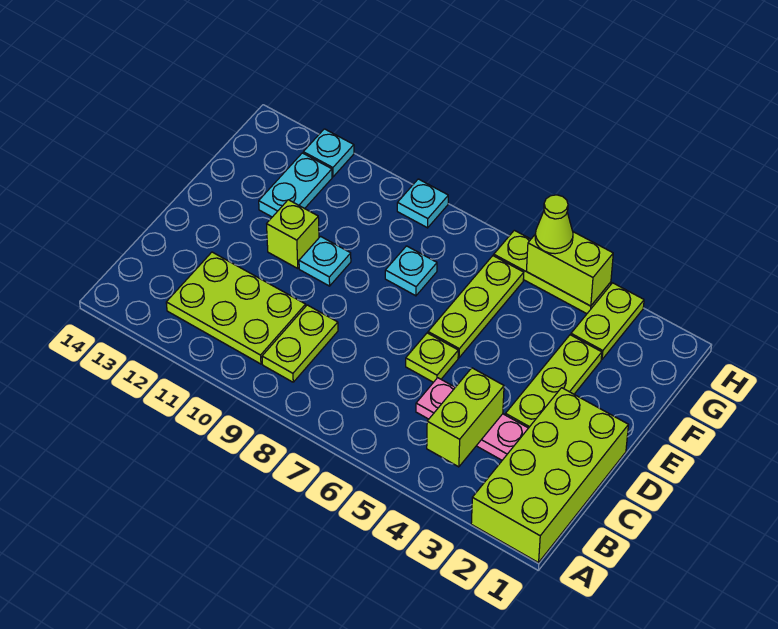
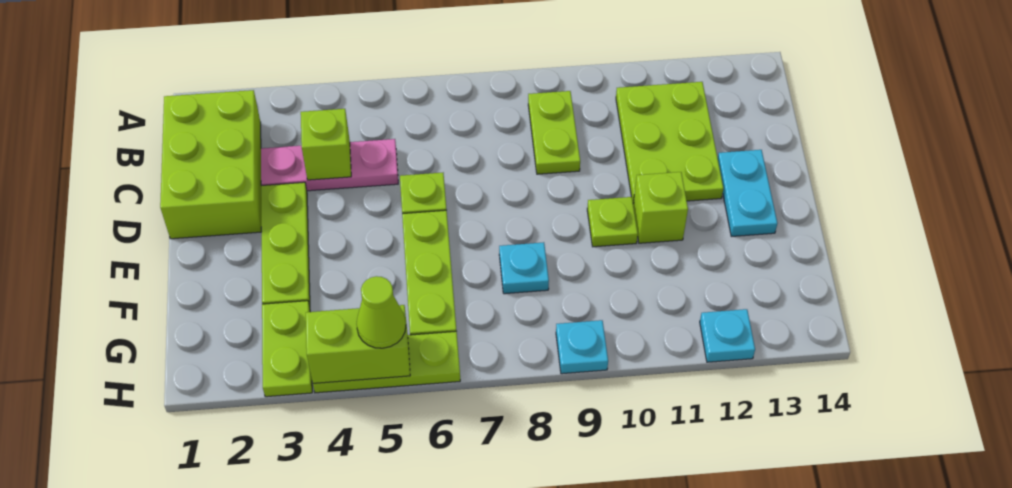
lime brick A1:D2 level 1 -> lime brick B1:D2 level 1
lime brick B4:C4 level 2 -> lime brick C4 level 2
lime plate B10:C12 level 1 -> lime plate B11:D12 level 1
cyan plate E10 level 1 -> lime plate E10 level 1
cyan plate F12:G12 level 1 -> cyan plate D13:E13 level 1

